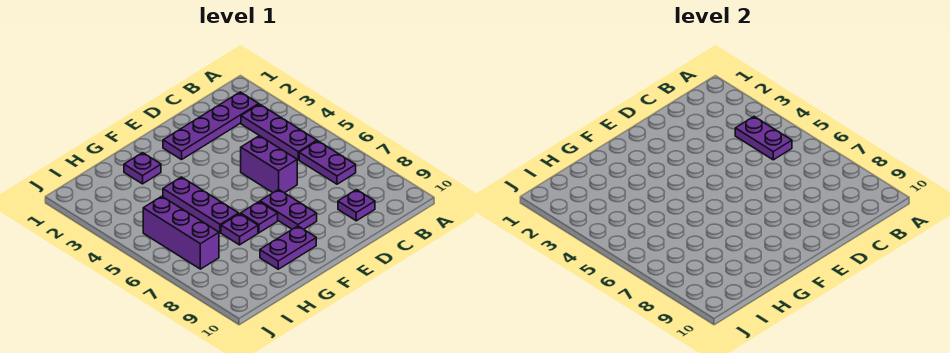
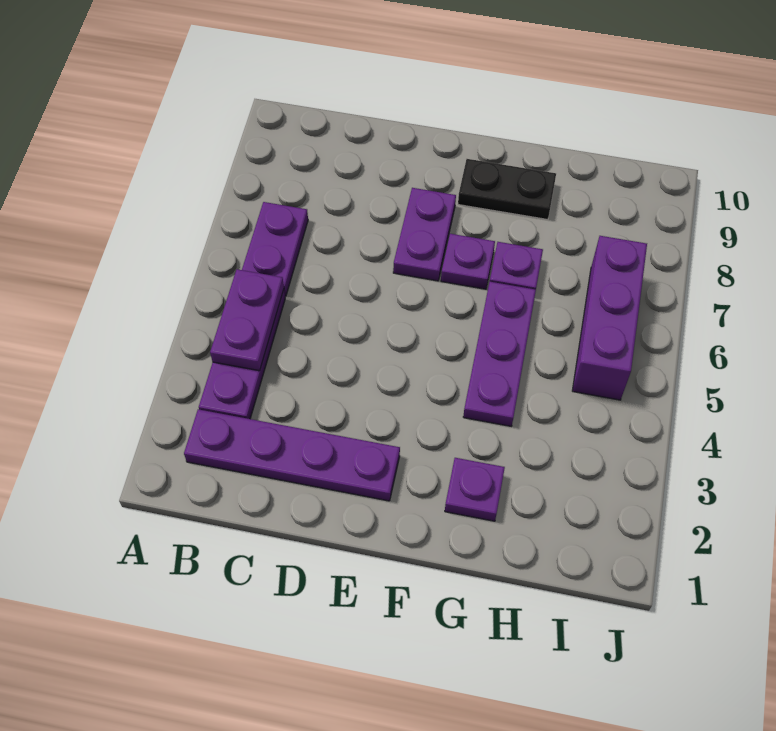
purple plate C9 level 1 -> none
purple brick D5:D6 level 1 -> none
purple plate F9:G9 level 1 -> black plate F9:G9 level 1

